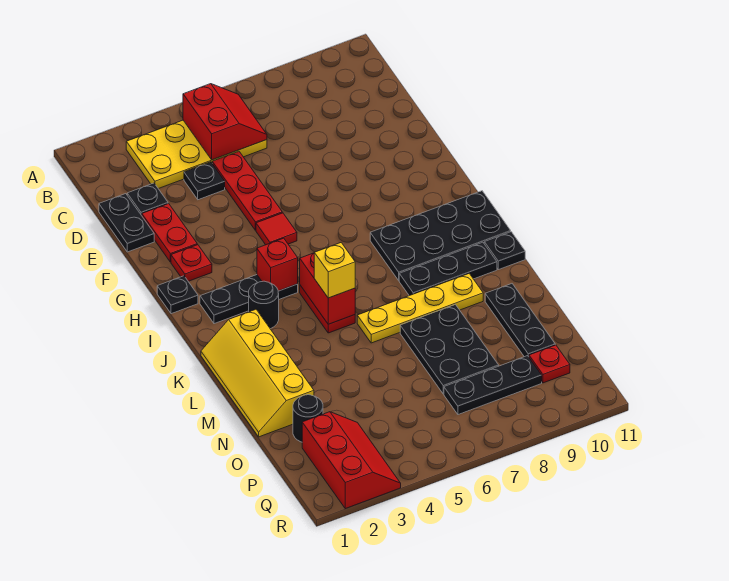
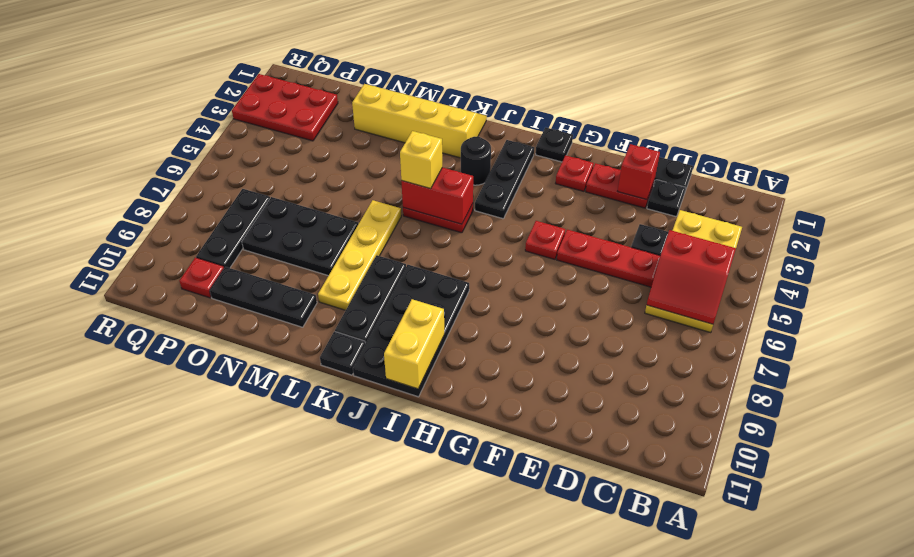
red tile G5 level 1 -> red plate G5 level 1
red brick I4 level 2 -> red brick E2 level 2
none -> yellow brick I10:I11 level 2
black round brick O2 level 1 -> none
red slope P2:R3 level 1 top 2 -> red plate P2:R3 level 1

